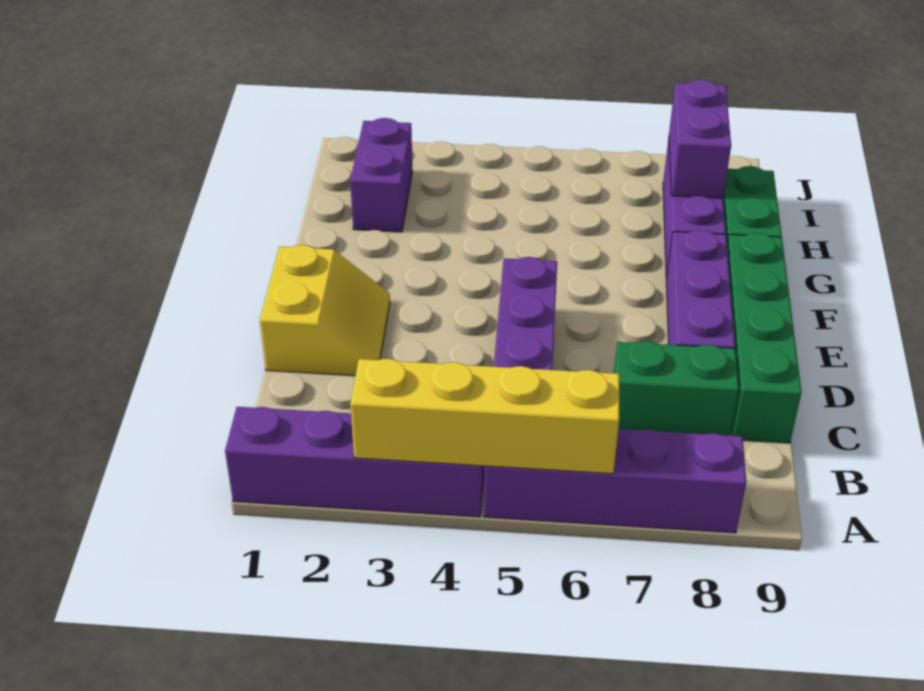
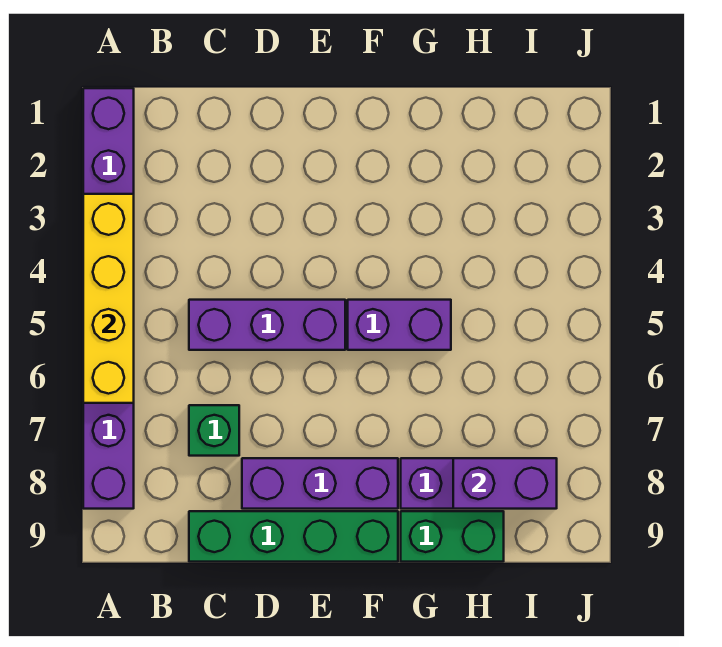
green brick C7:C8 level 1 -> green brick C7 level 1
yellow slope D1:E2 level 1 top 1 -> none
purple brick H2:I2 level 1 -> purple brick F5:G5 level 1

